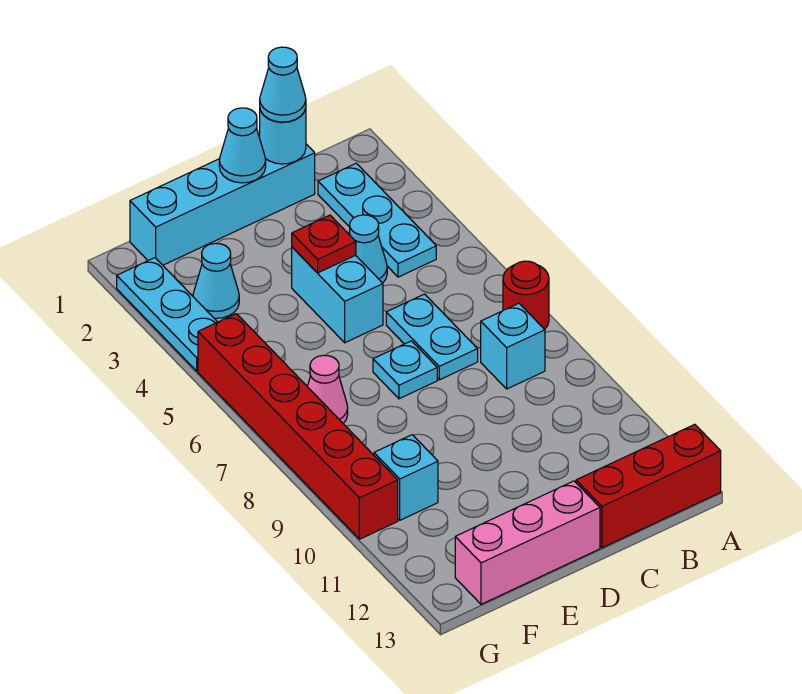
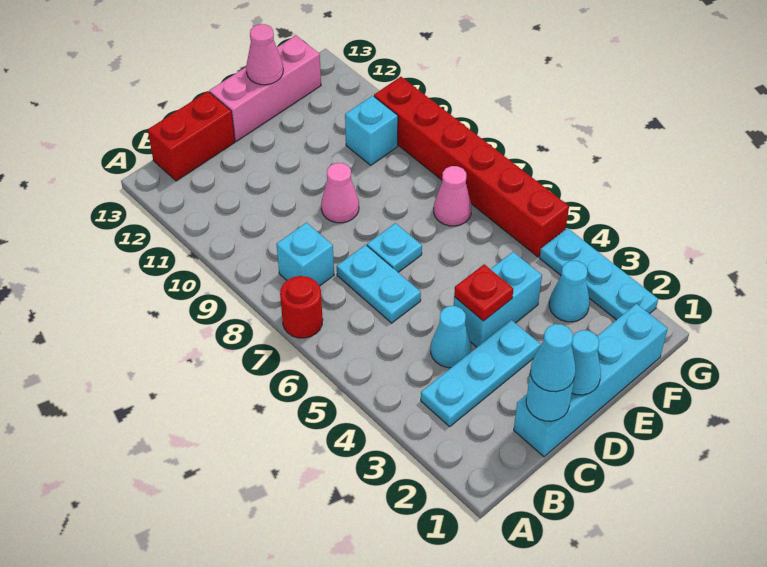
red brick A13:C13 level 1 -> red brick B13:C13 level 1
cyan plate B2:B4 level 1 -> cyan plate B3:D3 level 1
cyan brick D4:D5 level 1 -> cyan brick D4:E4 level 1
none -> pink cone D9 level 1
none -> pink cone E13 level 2

